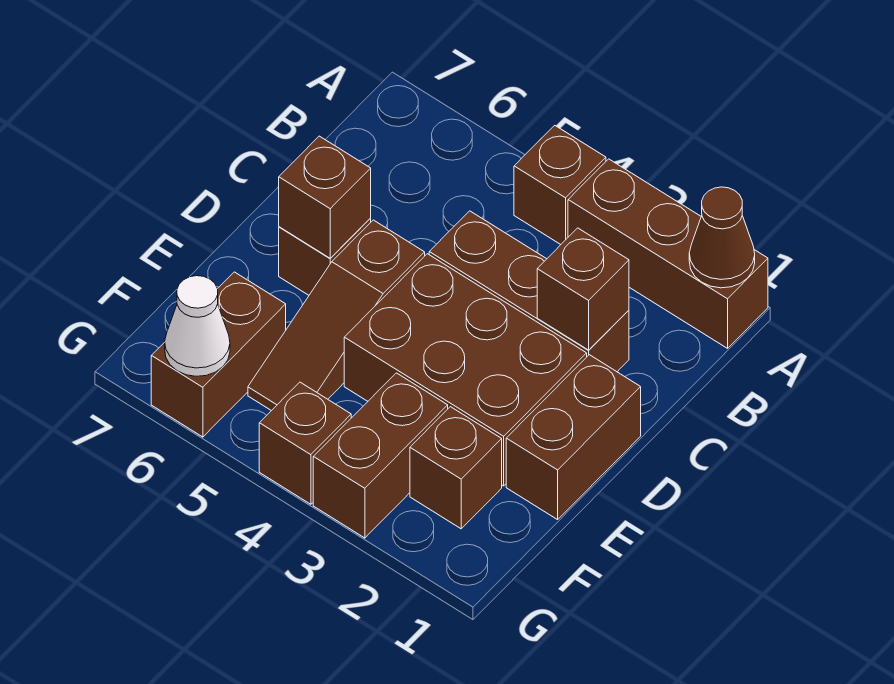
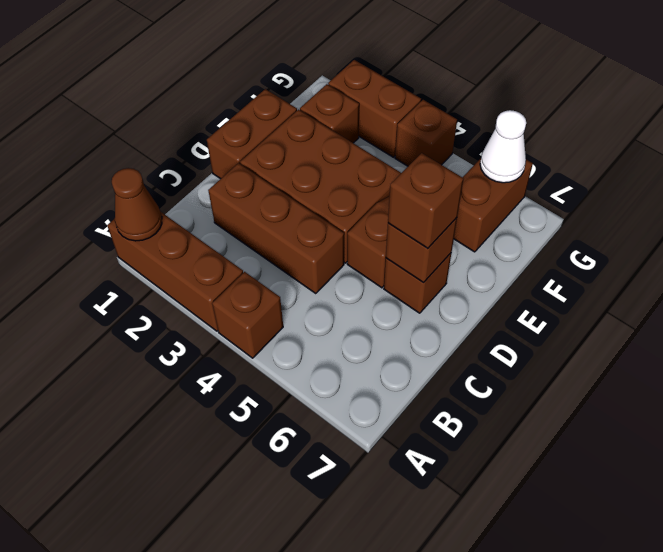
brown brick C2 level 2 -> brown brick D6 level 3
brown brick F3:G3 level 1 -> brown brick G2:G3 level 1

